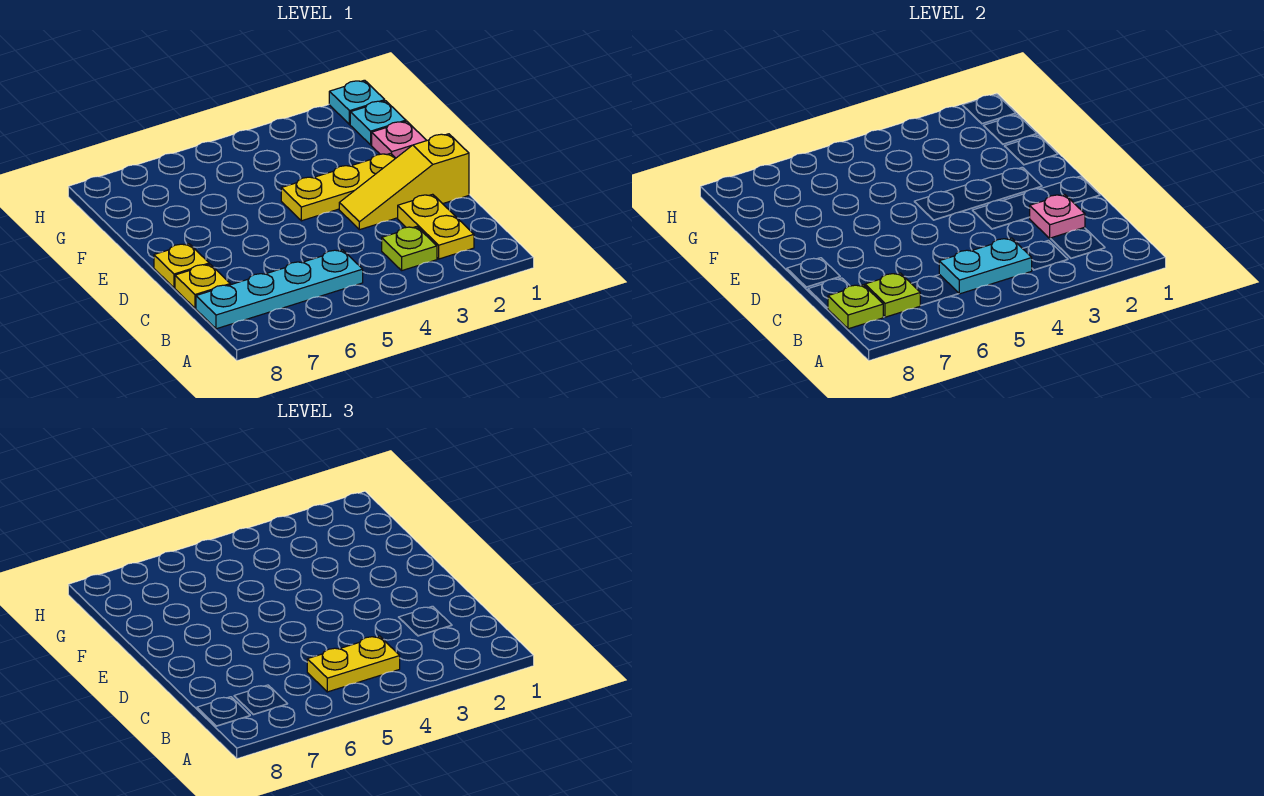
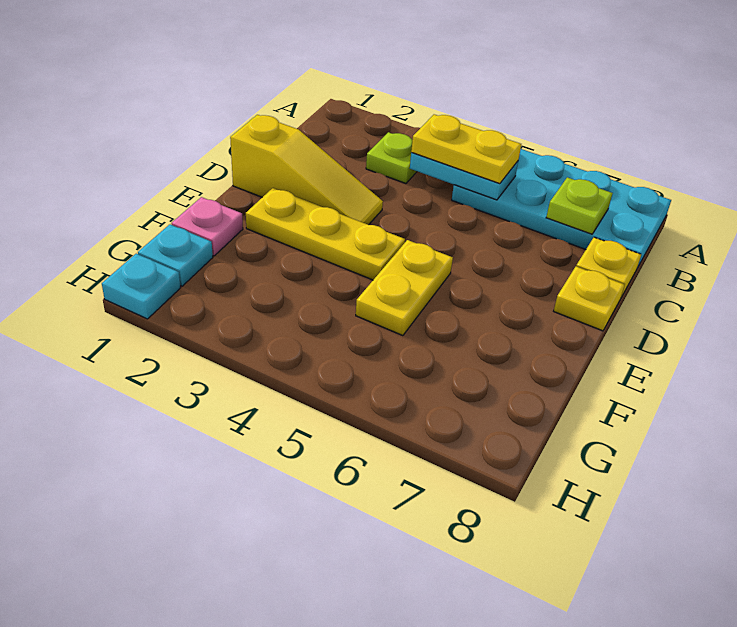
yellow plate B2:C2 level 1 -> yellow plate E5:F5 level 1
cyan plate B5:B8 level 1 -> cyan plate A5:B8 level 1
lime plate B8 level 2 -> none
pink plate C2 level 2 -> none

